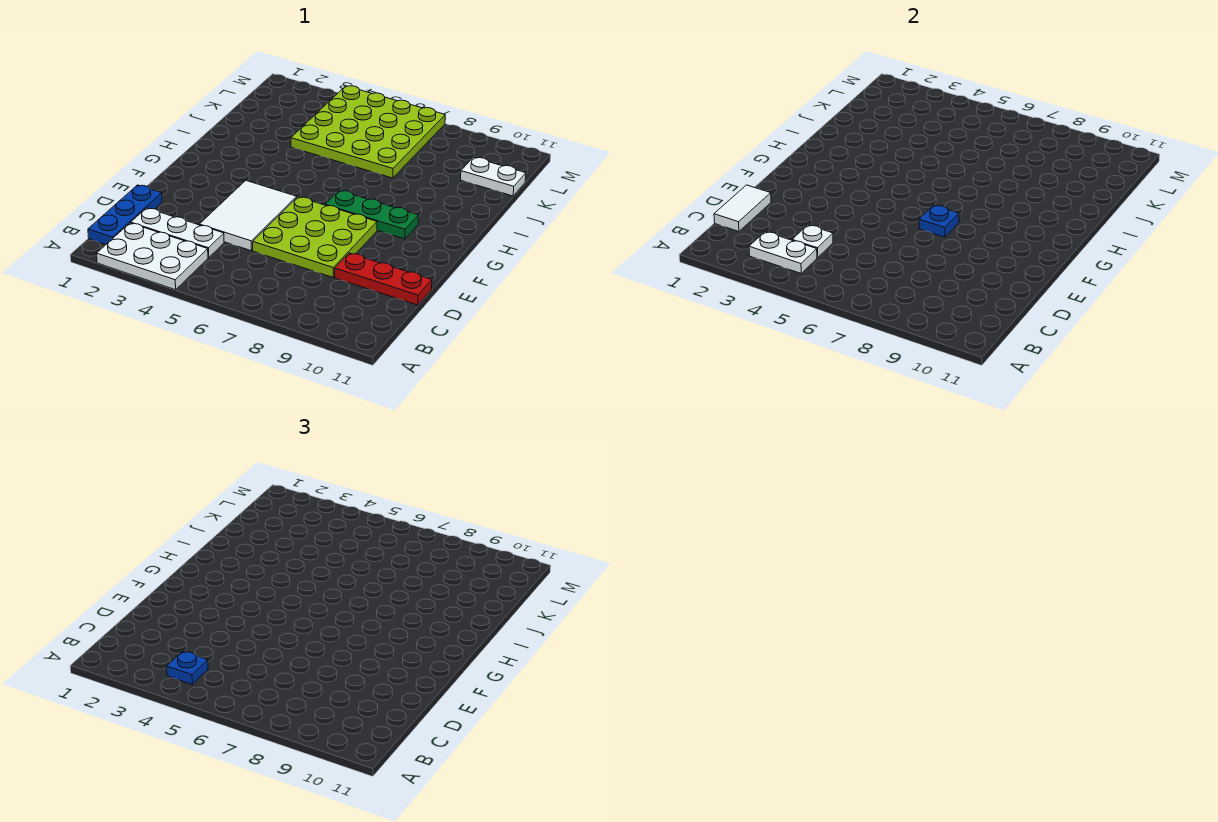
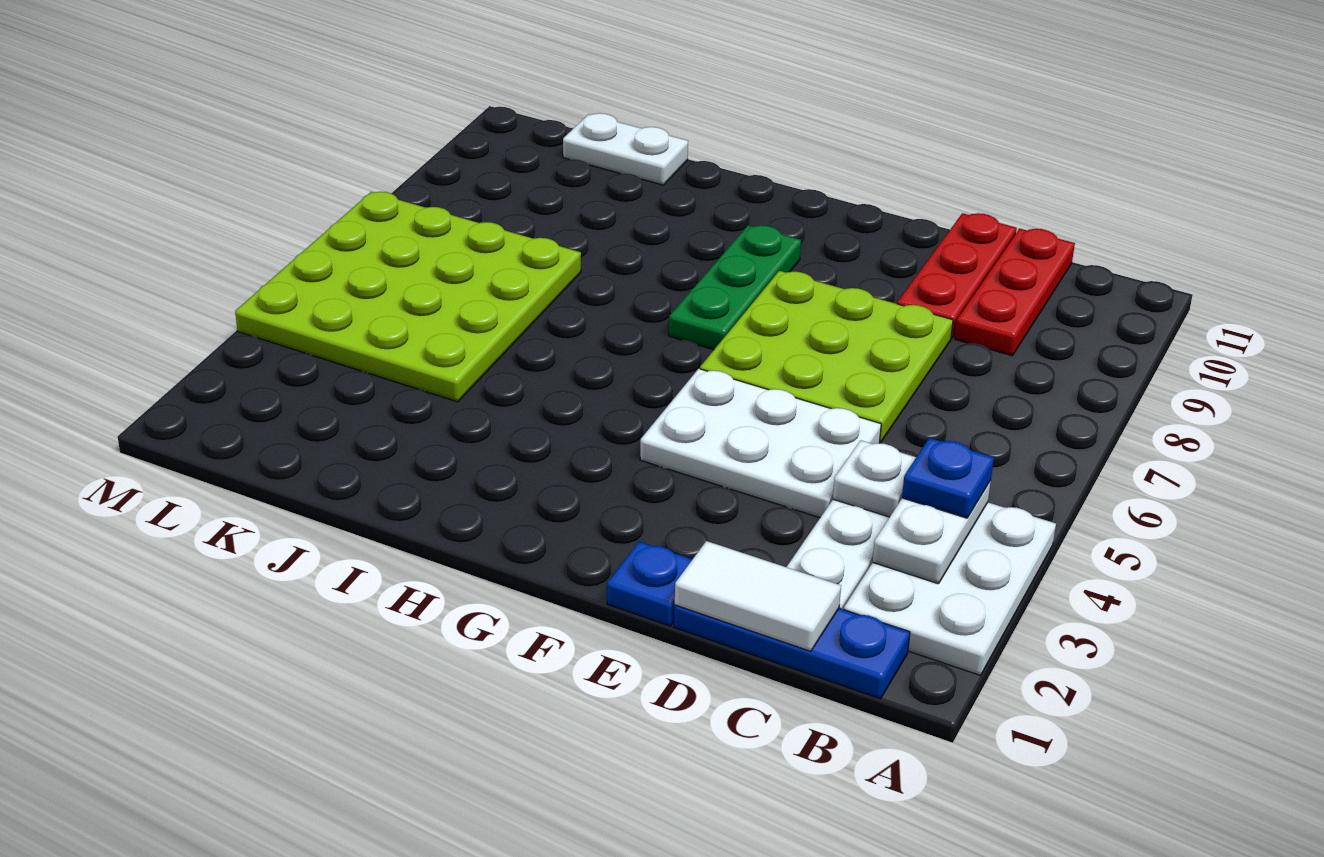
none -> red plate C9:C11 level 1
white tile D4:F5 level 1 -> white plate D4:F5 level 1
blue plate F7 level 2 -> blue plate E1 level 1
white plate K10:K11 level 1 -> white plate J11:K11 level 1

